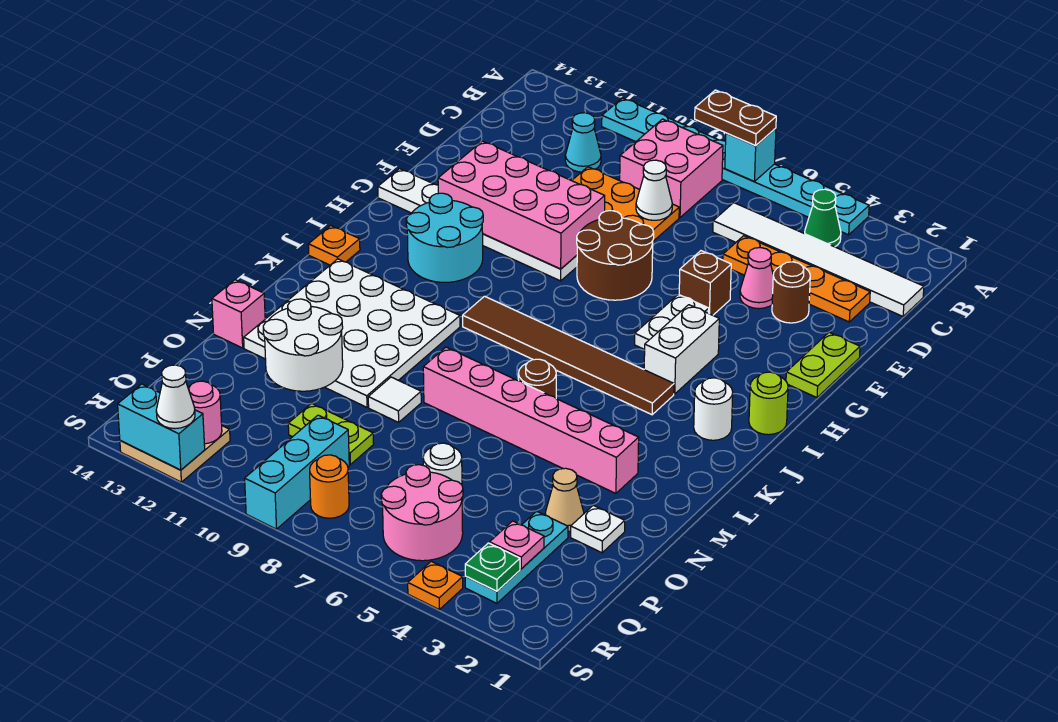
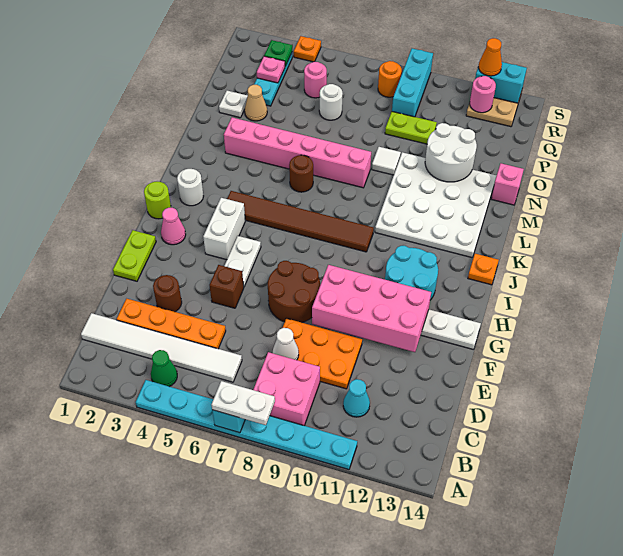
brown plate A7:A8 level 3 -> white plate A7:A8 level 3
pink cone E4 level 1 -> pink cone H2 level 1
pink round brick Q5:R6 level 1 -> pink round brick Q5 level 1
white cone S12 level 3 -> orange cone S12 level 3

